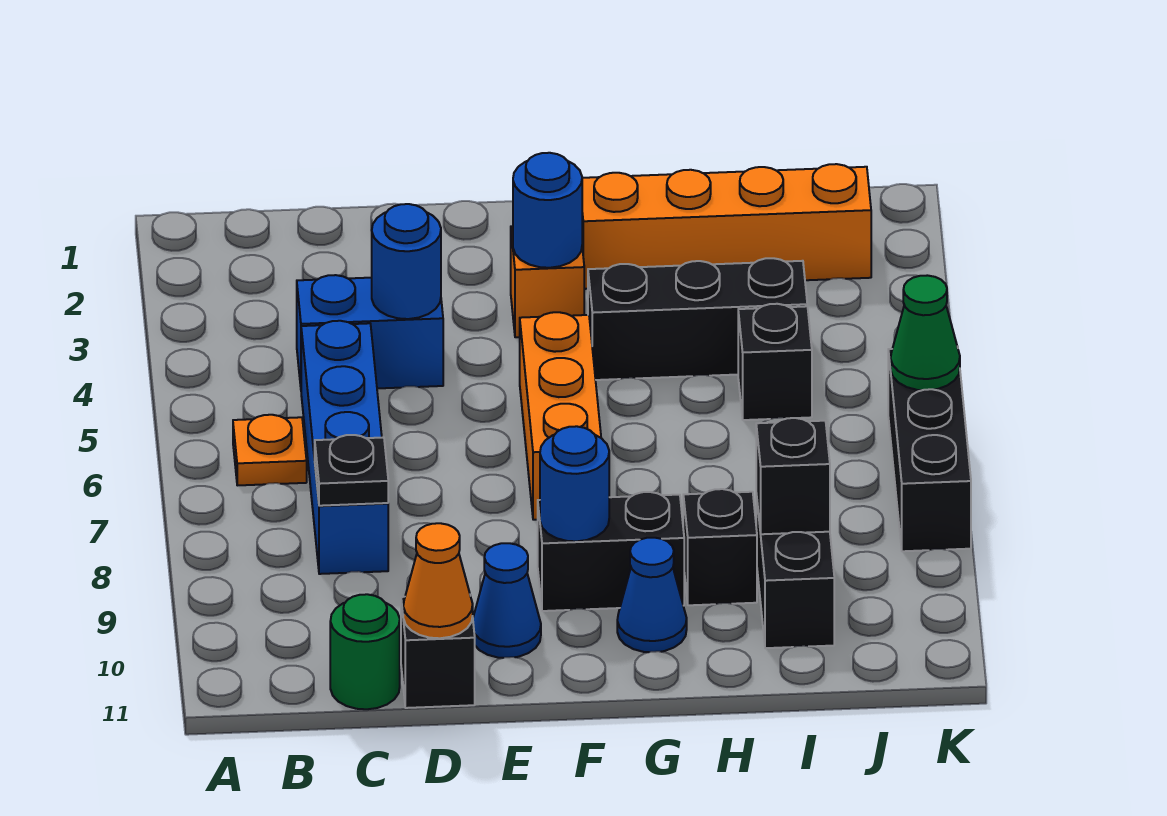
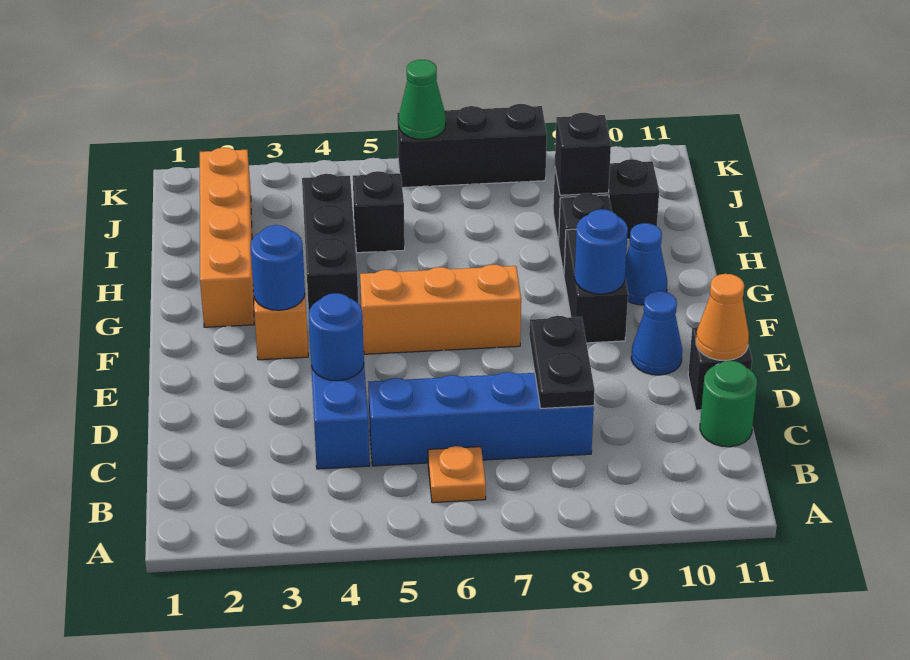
black plate C8 level 2 -> black plate C8:D8 level 2

